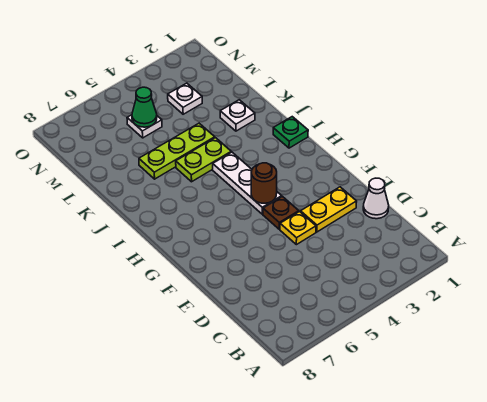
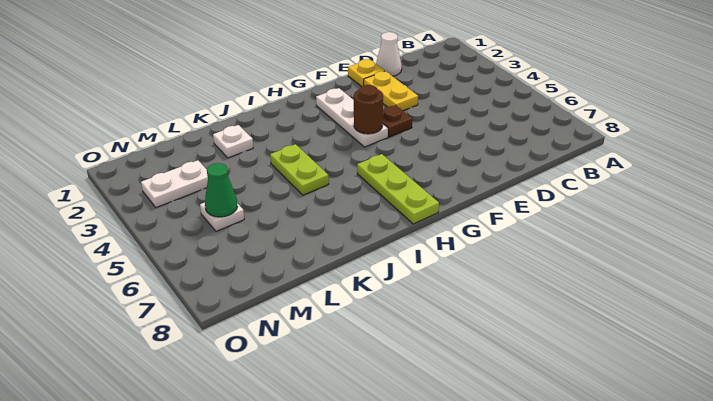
yellow plate E4 level 1 -> yellow plate E1 level 1
white plate G4:I4 level 1 -> white plate G2:G4 level 1
green plate I1 level 1 -> none
lime plate K4:K6 level 1 -> lime plate H6:H8 level 1
white plate M3 level 1 -> white plate M3:N3 level 1

